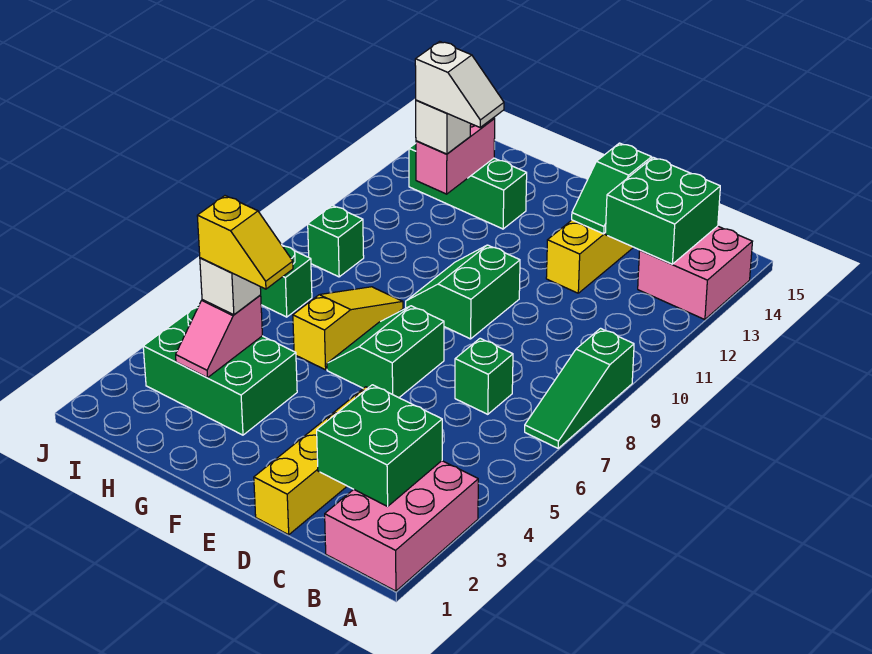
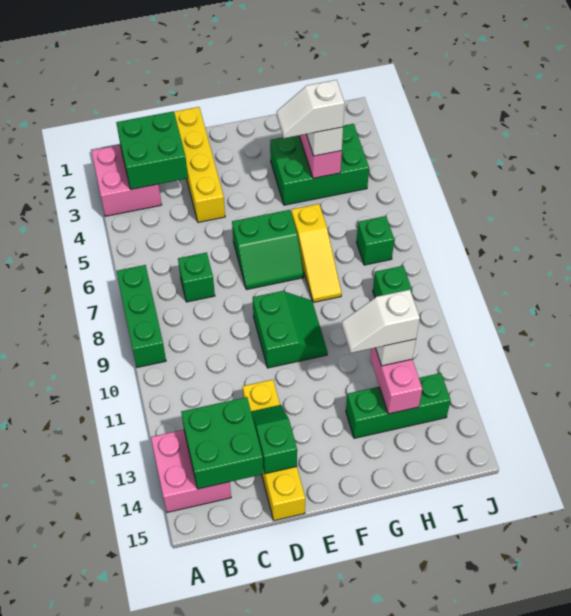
pink brick A1:B3 level 1 -> pink brick A2:B3 level 1
green slope A7:A9 level 1 top 9 -> green brick A7:A9 level 1
green slope E6:F7 level 1 top E -> green slope E6:F7 level 1 top 6
yellow slope G4:H4 level 4 top H -> white slope G4:H4 level 4 top H

